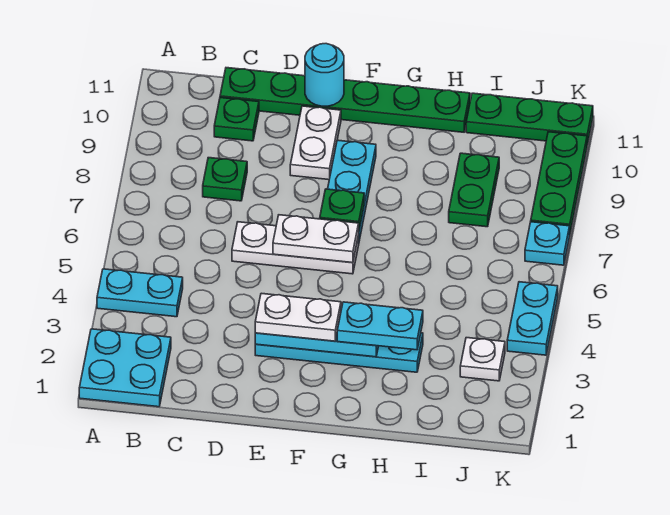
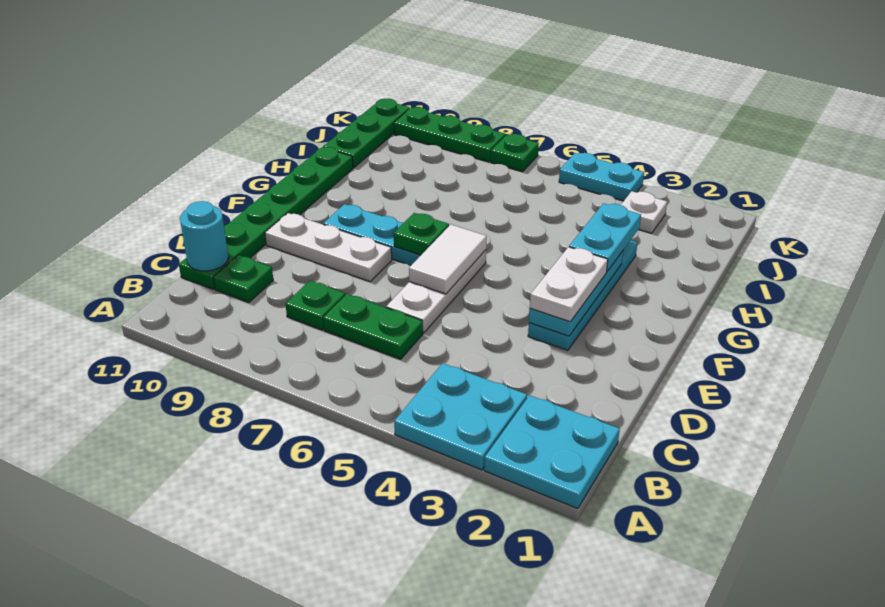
cyan plate A4:B4 level 1 -> cyan plate A3:B4 level 1
white plate E6:F6 level 2 -> white tile E6:F6 level 2
white plate E9:E10 level 1 -> white plate E8:E10 level 1
cyan round brick E11 level 2 -> cyan round brick C11 level 2
green plate I8:I9 level 1 -> green plate C6:C7 level 1
cyan plate K7 level 1 -> green plate K7 level 1

